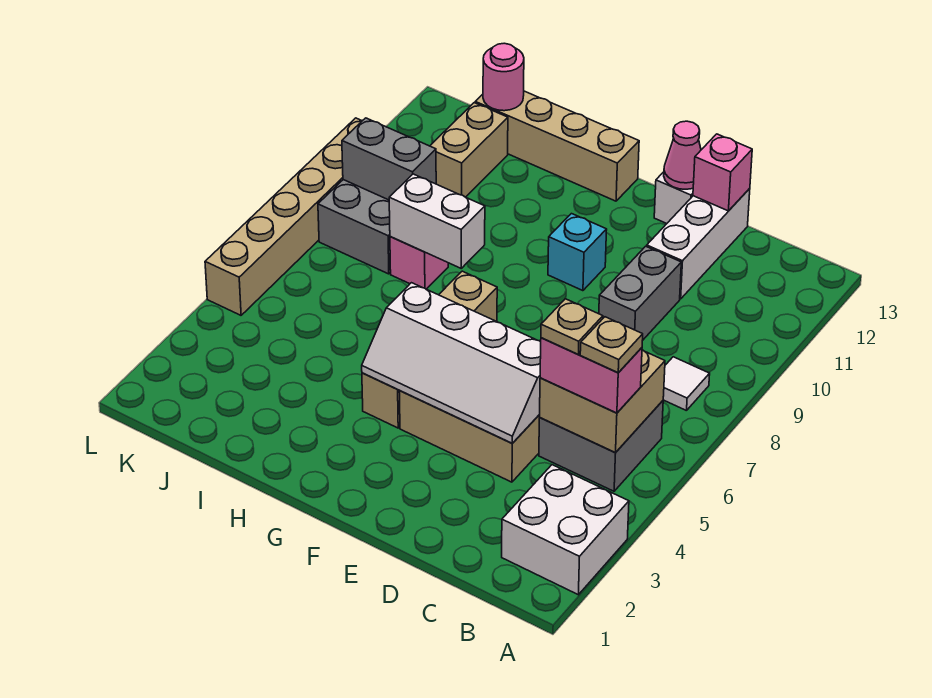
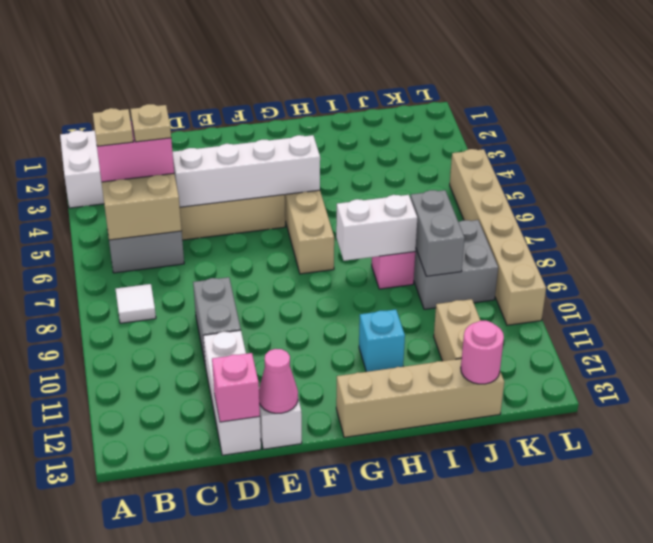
cyan brick F10 level 1 -> cyan brick H11 level 1
grey brick J9:K9 level 2 -> grey brick J8:J9 level 2

